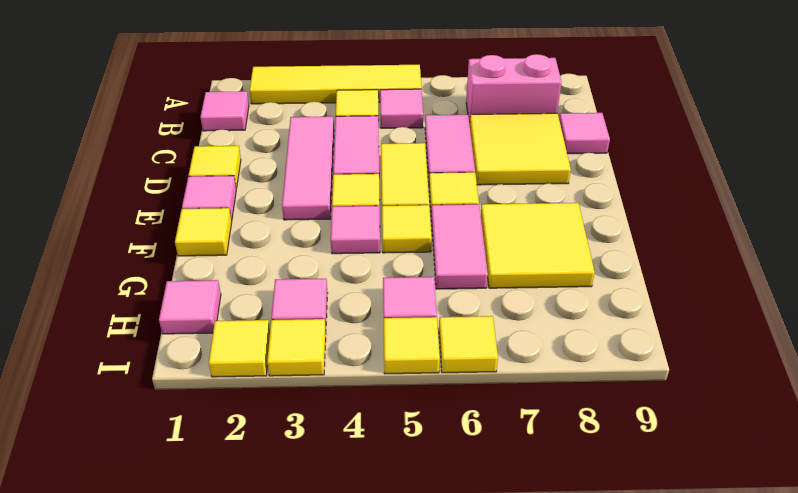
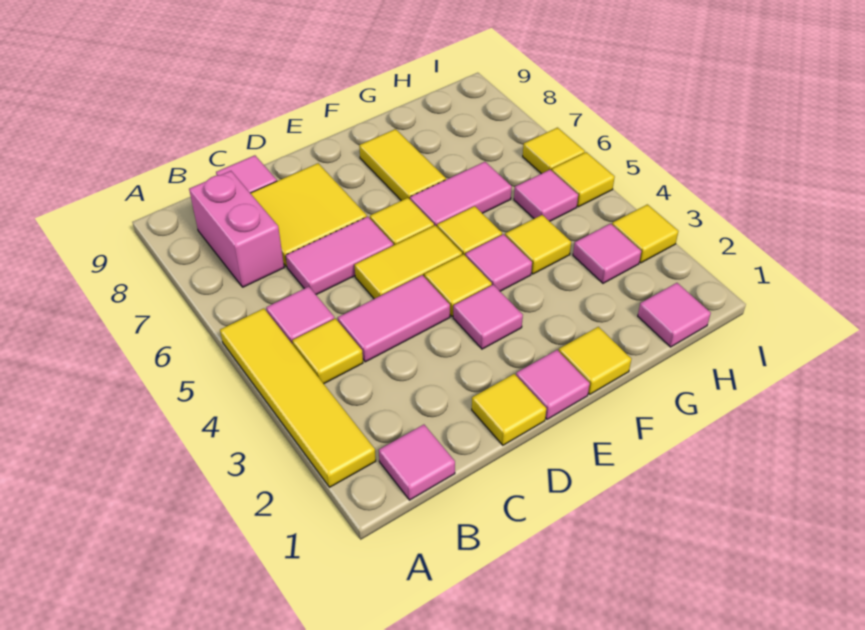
pink tile C3:E3 level 1 -> pink tile E3 level 1
yellow tile F7:G8 level 1 -> yellow tile F7:F8 level 1
yellow tile I2 level 1 -> yellow tile G4 level 1

